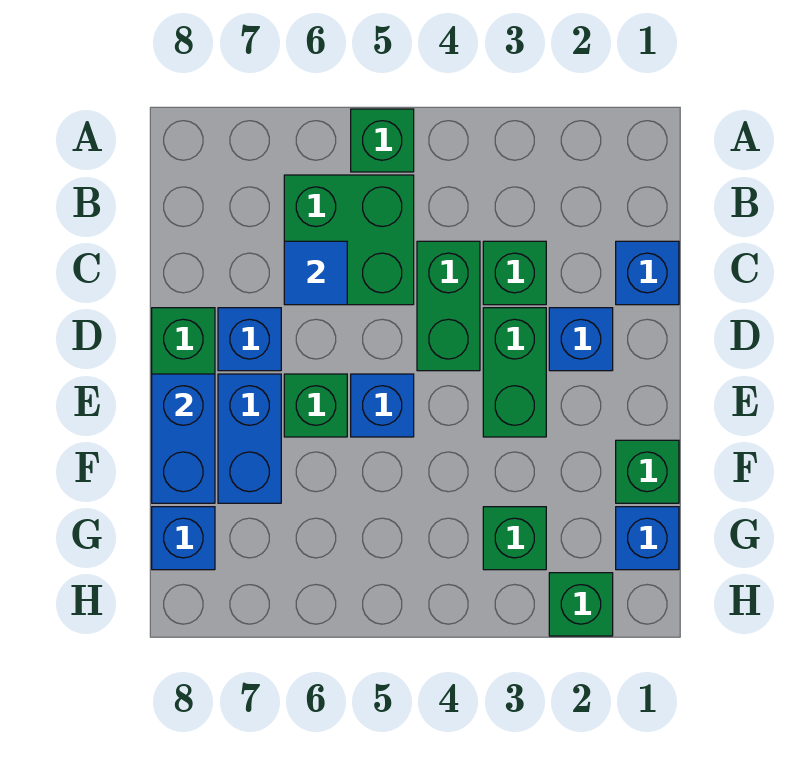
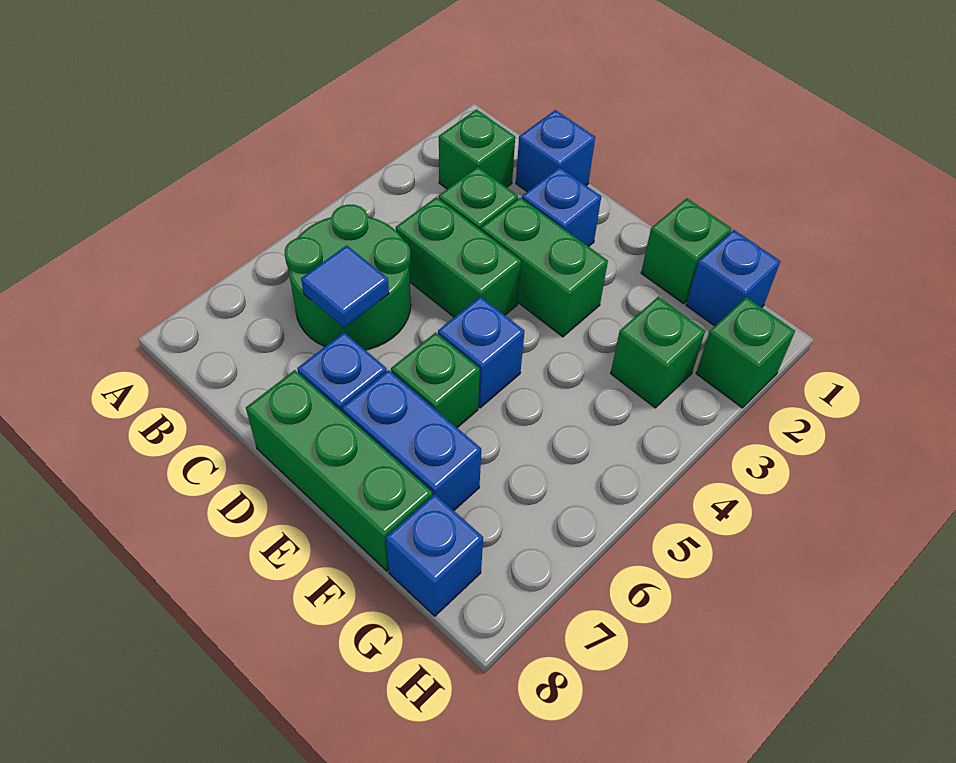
green brick A5 level 1 -> green brick B2 level 1
green brick B5:C6 level 1 -> green round brick B5:C6 level 1
blue brick E8:F8 level 2 -> none

